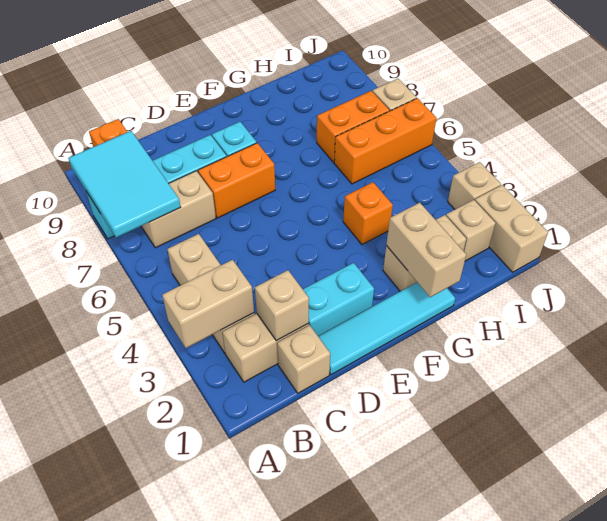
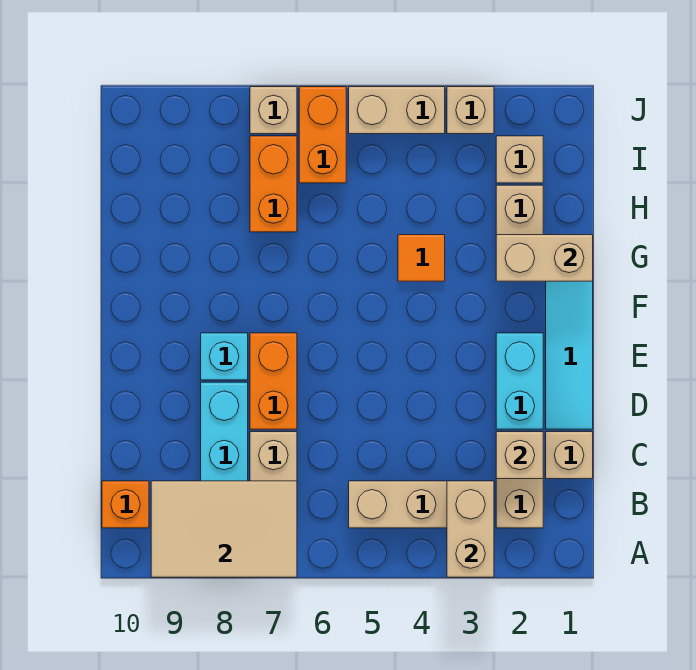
cyan tile A7:B9 level 2 -> tan tile A7:B9 level 2
orange brick G4 level 1 -> orange tile G4 level 1
orange brick H6:J6 level 1 -> orange brick I6:J6 level 1
tan brick J1:J2 level 1 -> tan brick J4:J5 level 1

